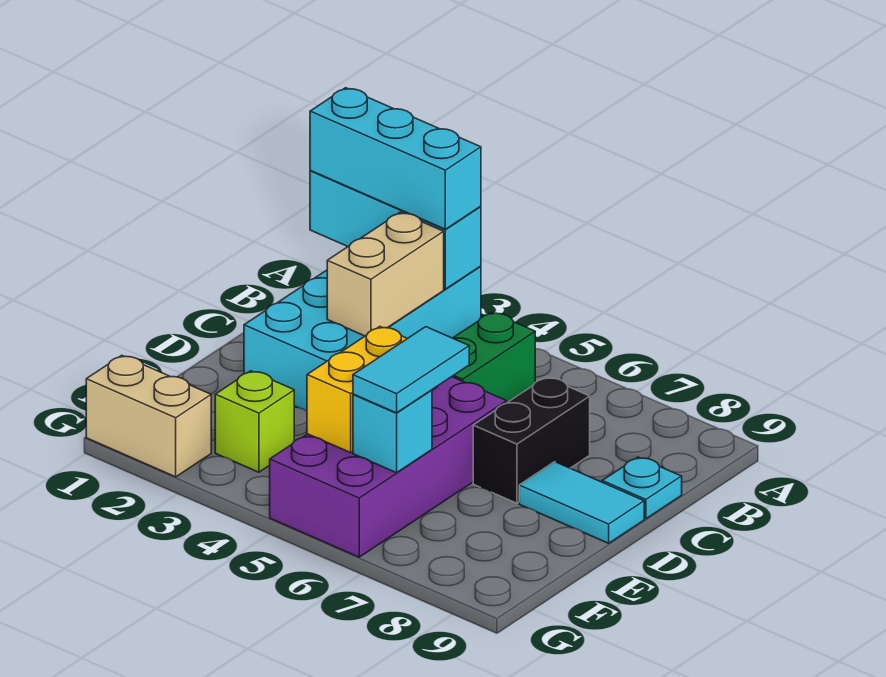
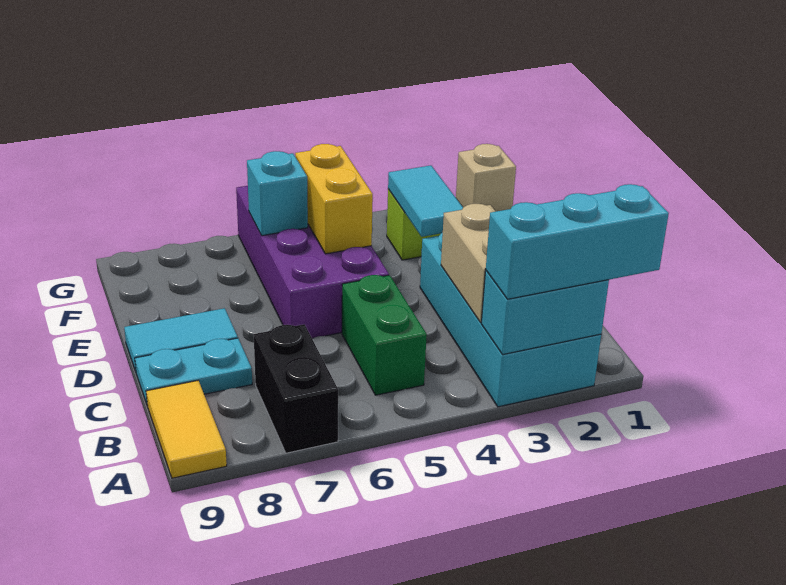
cyan brick A1:A3 level 2 -> cyan brick A2:A3 level 2
none -> yellow tile A9:B9 level 1
black brick C7:D7 level 1 -> black brick A7:B7 level 1
cyan plate C9 level 1 -> cyan plate C8:C9 level 1
cyan tile E6:F6 level 3 -> cyan tile E3:F3 level 2
tan brick G1:G2 level 1 -> tan brick G1 level 1

